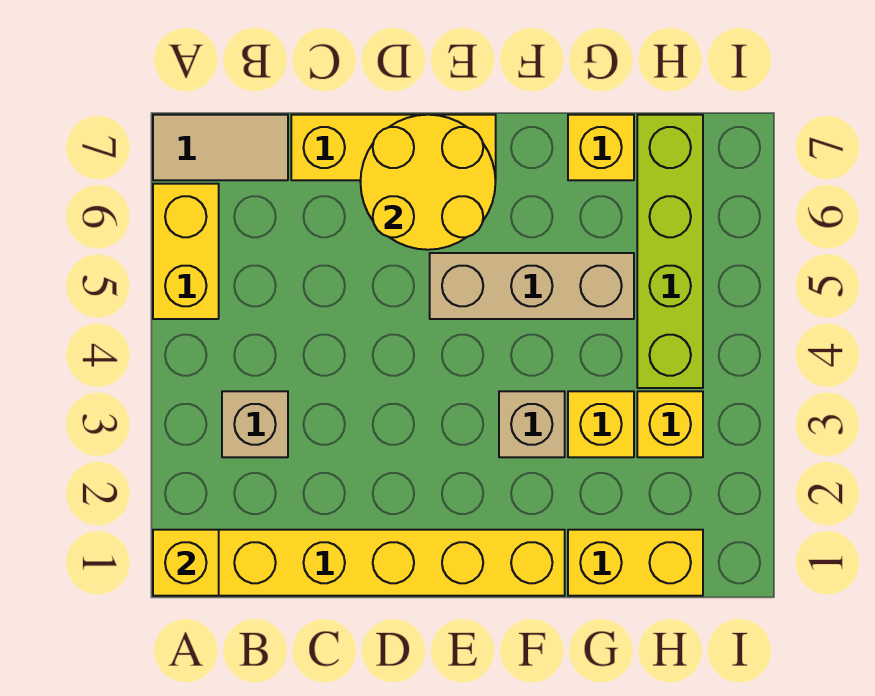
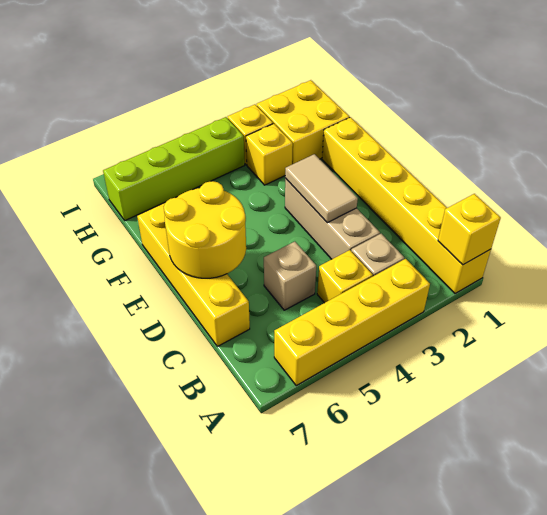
yellow brick A5:A6 level 1 -> yellow brick A3:A6 level 1
tan tile A7:B7 level 1 -> tan tile D3:E3 level 2
yellow brick C7:E7 level 1 -> yellow brick C7:F7 level 1
tan brick E5:G5 level 1 -> tan brick C3:E3 level 1
tan brick F3 level 1 -> tan brick C5 level 1
yellow brick G1:H1 level 1 -> yellow brick G1:H2 level 1
yellow brick G7 level 1 -> yellow brick B4 level 1

